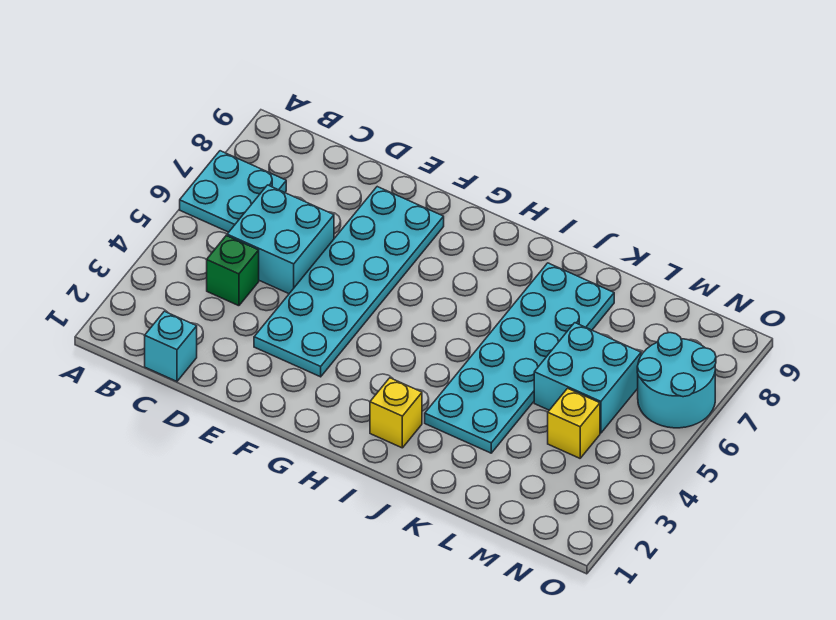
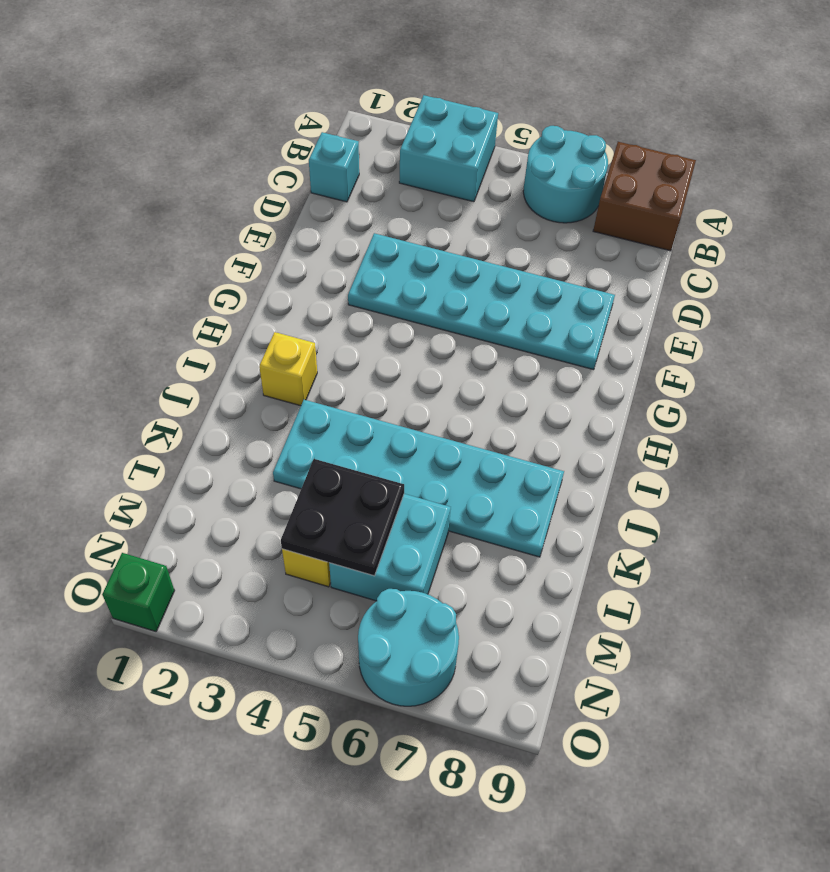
cyan plate A6:B7 level 1 -> cyan round brick A6:B7 level 1
none -> brown brick A8:B9 level 1
green brick C4 level 1 -> green brick O1 level 1
cyan brick C5:D6 level 1 -> cyan brick A3:B4 level 1
none -> black plate L4:M5 level 2

